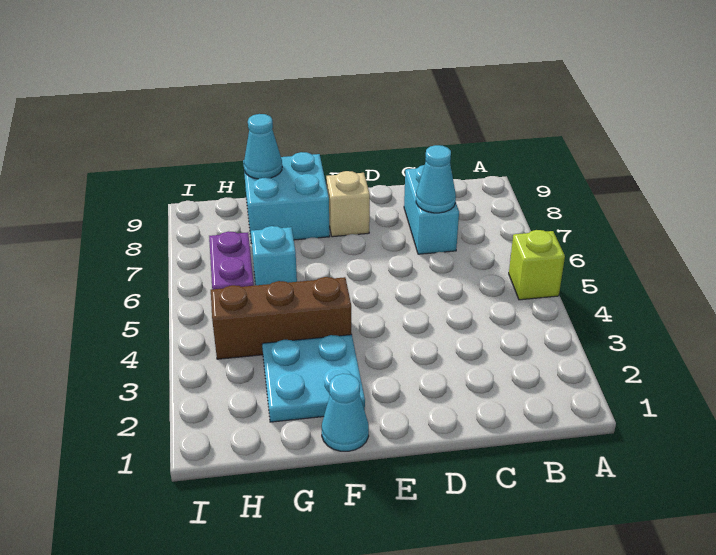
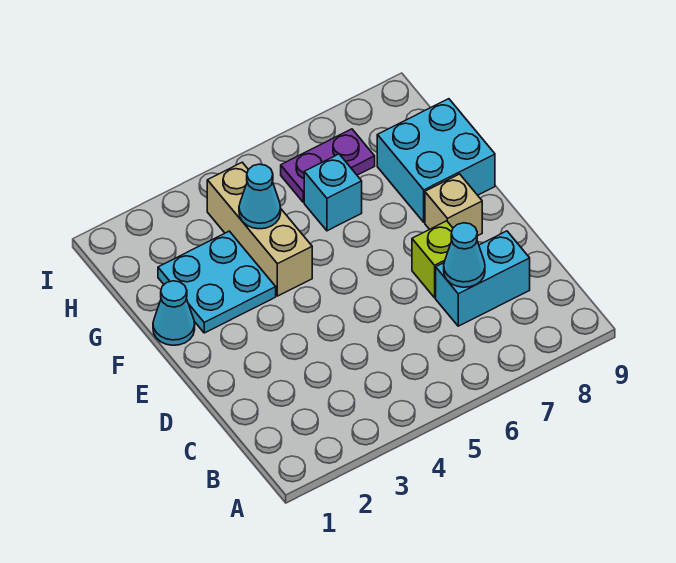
lime brick A5 level 1 -> lime brick D7 level 1
brown brick F4:H4 level 1 -> tan brick F4:H4 level 1
cyan cone G9 level 2 -> cyan cone G4 level 2

